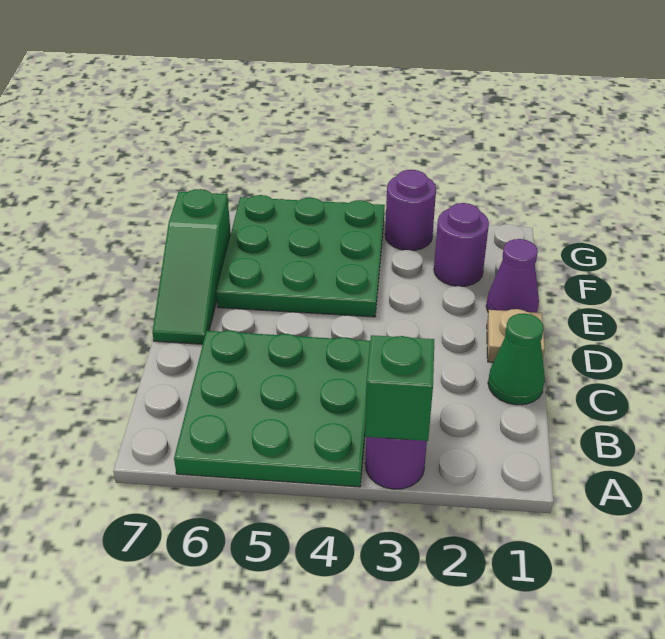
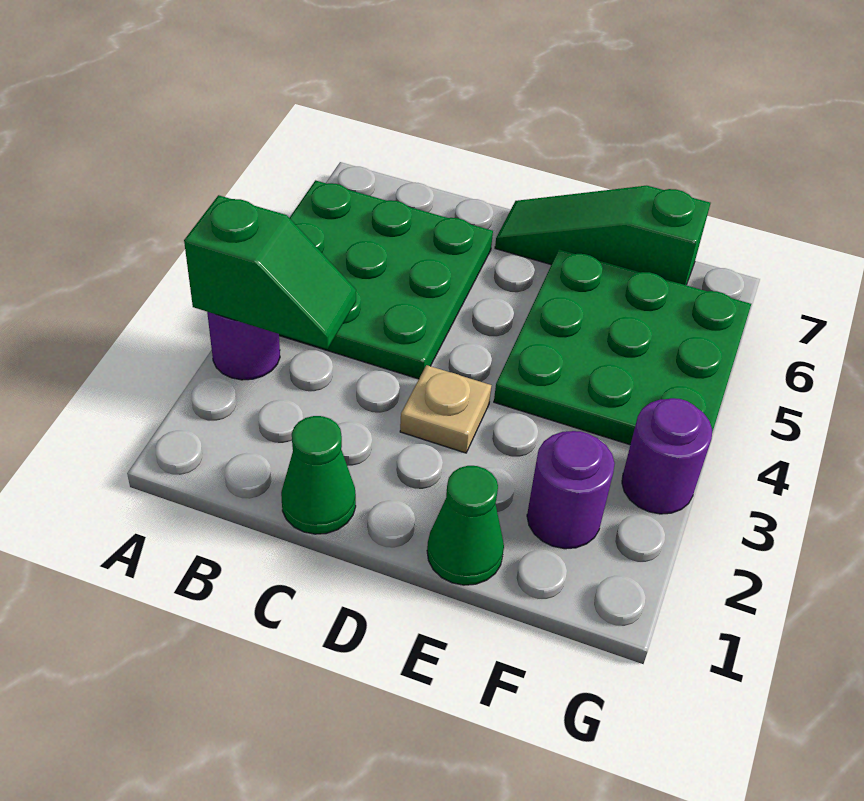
tan plate D1 level 1 -> tan plate D3 level 1
purple cone E1 level 1 -> green cone E1 level 1

